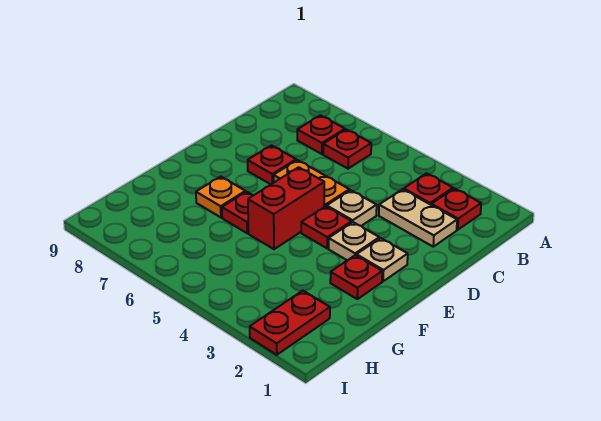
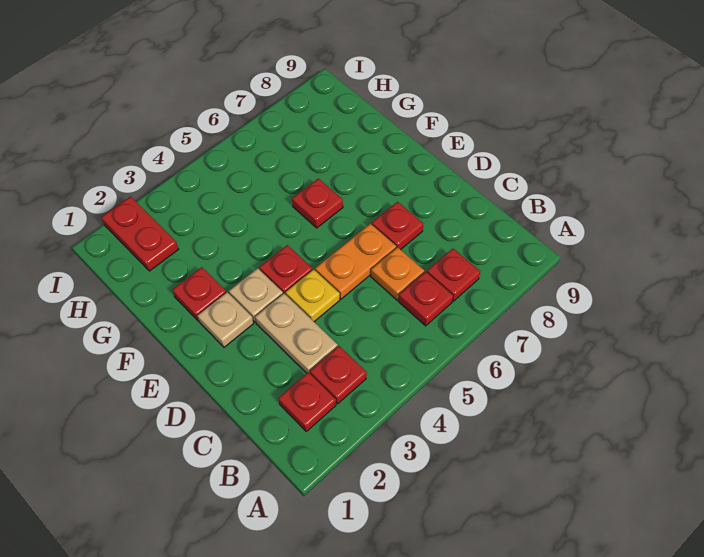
tan plate C2:C3 level 1 -> tan plate C3:D3 level 1
tan plate D4 level 1 -> yellow plate D4 level 1
red brick E5:F5 level 1 -> none
orange plate F7 level 1 -> orange plate C6 level 1

